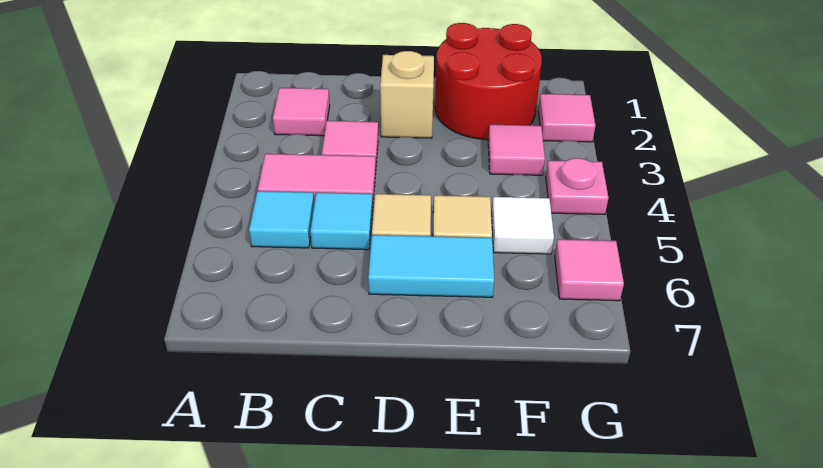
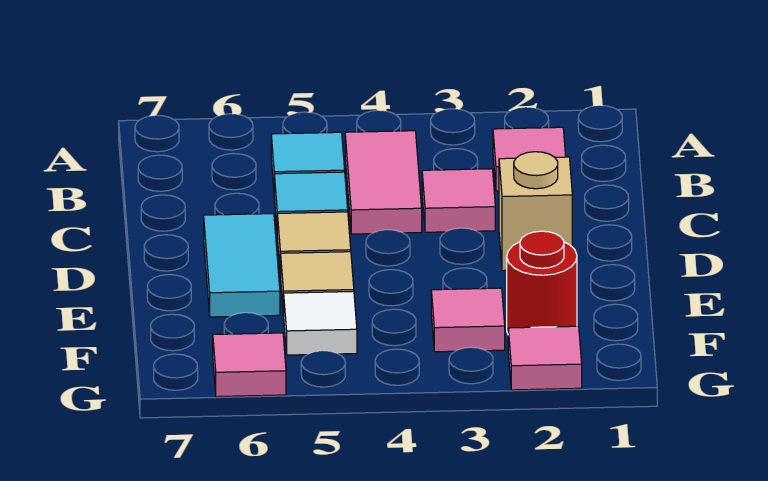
red round brick E1:F2 level 1 -> red round brick F2 level 1
pink plate G4 level 1 -> none

